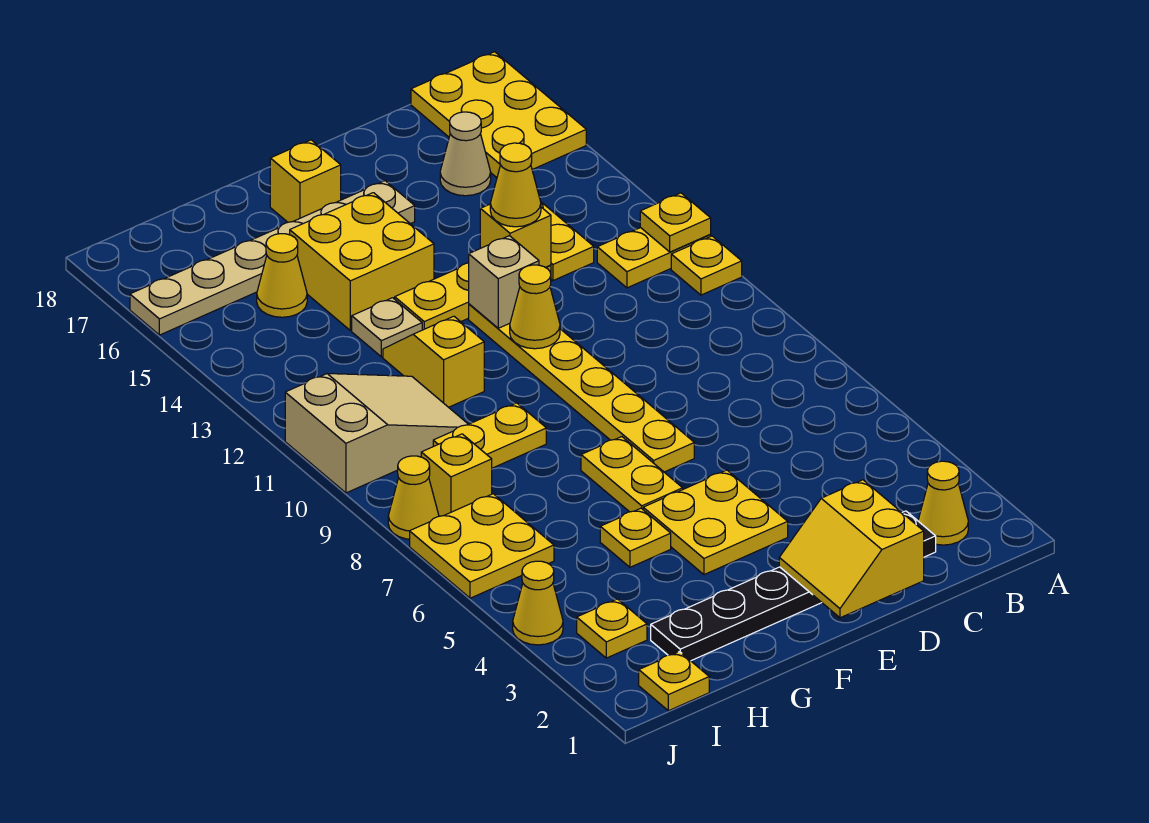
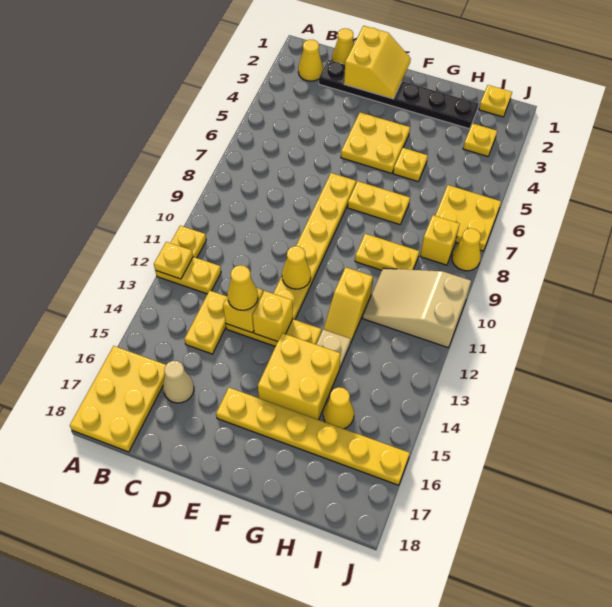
tan brick E12 level 2 -> none
tan plate E16:J16 level 1 -> yellow plate E16:J16 level 1
yellow plate F6:F7 level 1 -> yellow plate F7:G7 level 1
yellow brick F17 level 1 -> yellow brick E13 level 2
yellow cone J4 level 1 -> yellow cone C1 level 1

